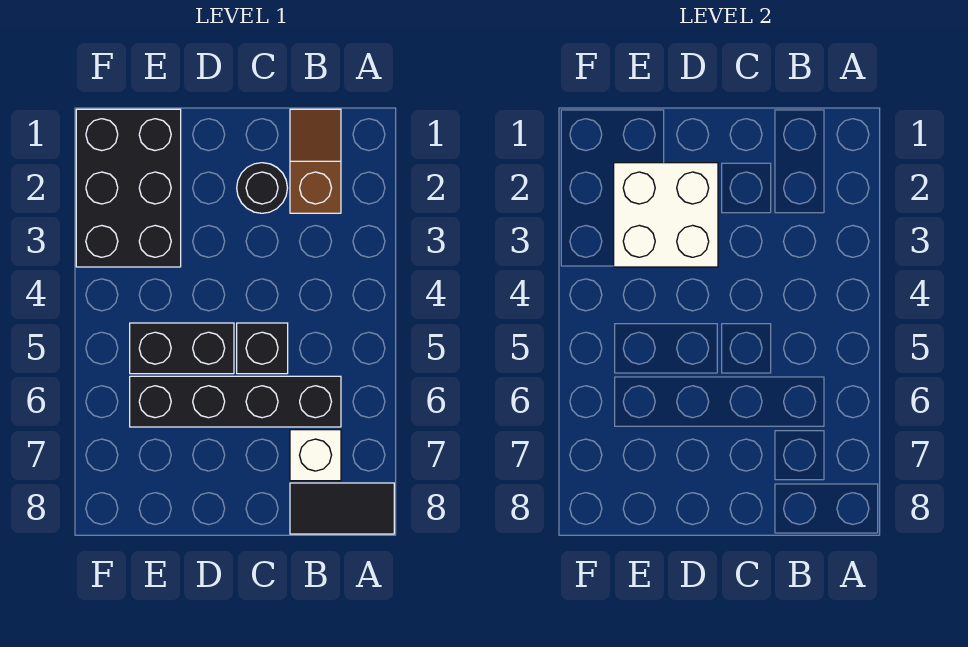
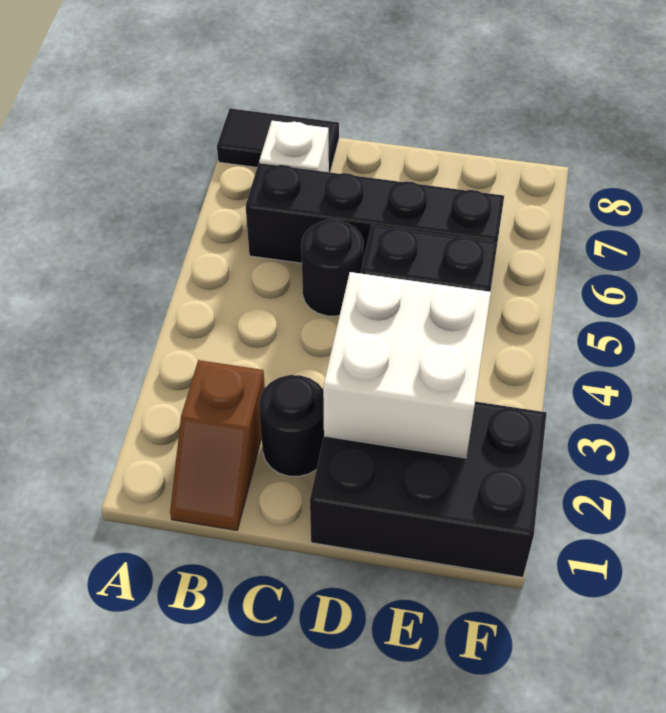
black brick C5 level 1 -> black round brick C5 level 1
black brick E1:F3 level 1 -> black brick D1:F2 level 1

